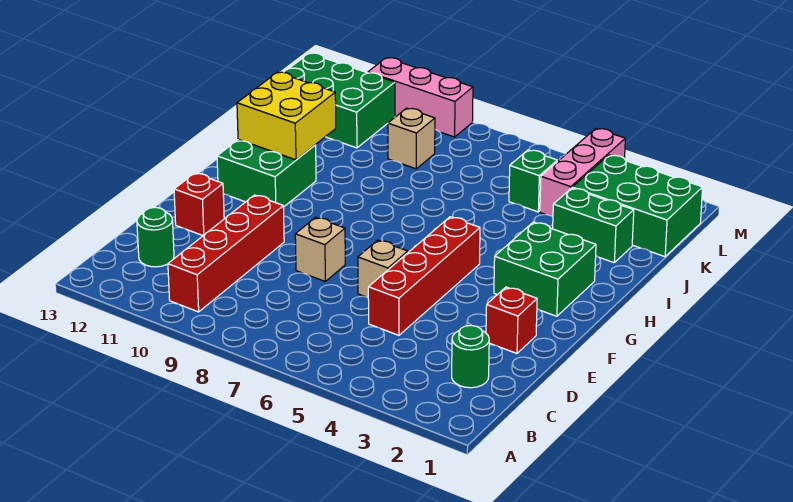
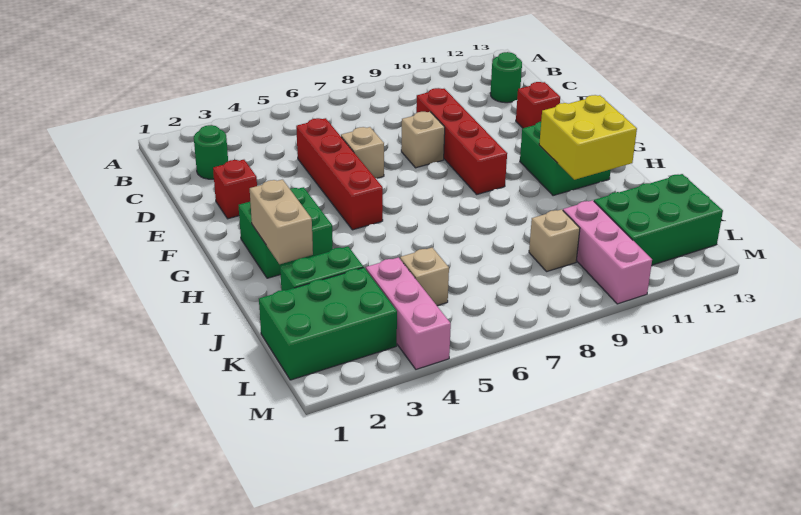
red brick B10:E10 level 1 -> red brick D9:G9 level 1
none -> tan brick H2:I2 level 2
green brick K5 level 1 -> tan brick K5 level 1
pink brick M9:M11 level 1 -> pink brick K10:M10 level 1

